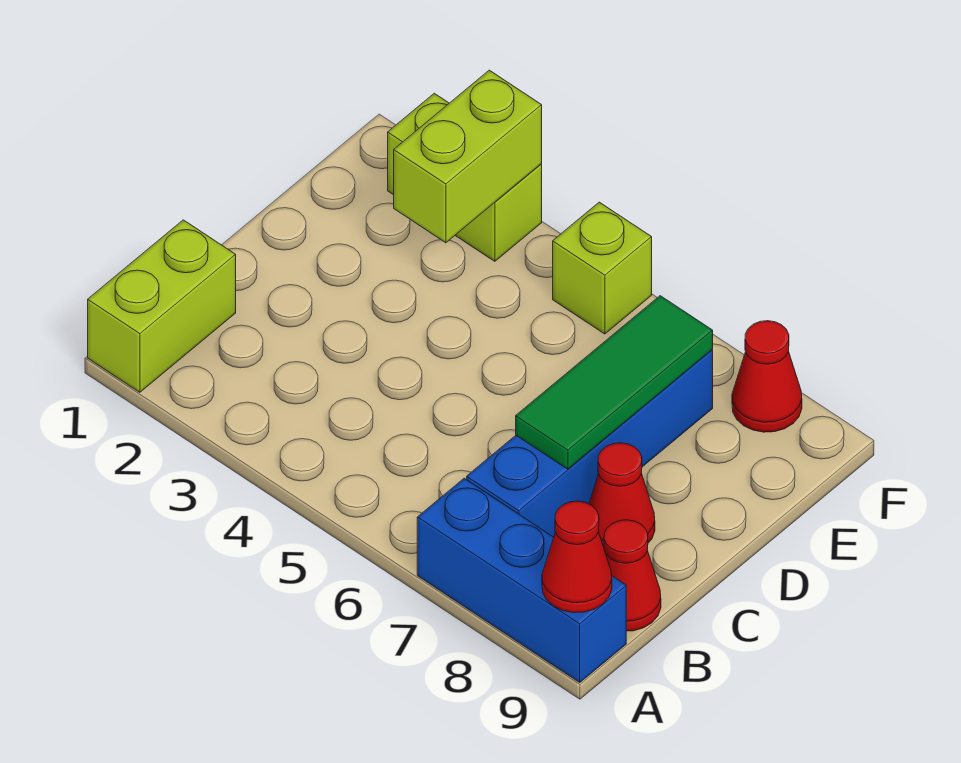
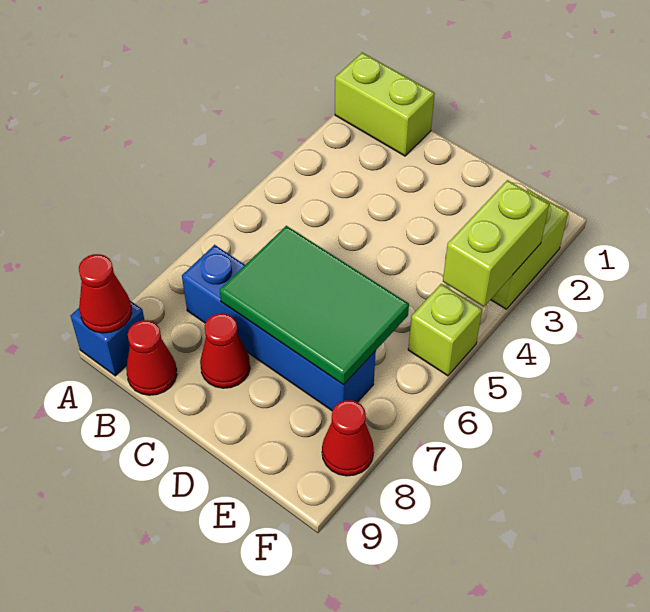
blue brick A7:A9 level 1 -> blue brick A9 level 1
green tile C7:E7 level 2 -> green tile C6:E7 level 2
lime brick E3:F3 level 2 -> lime brick F3:F4 level 2

